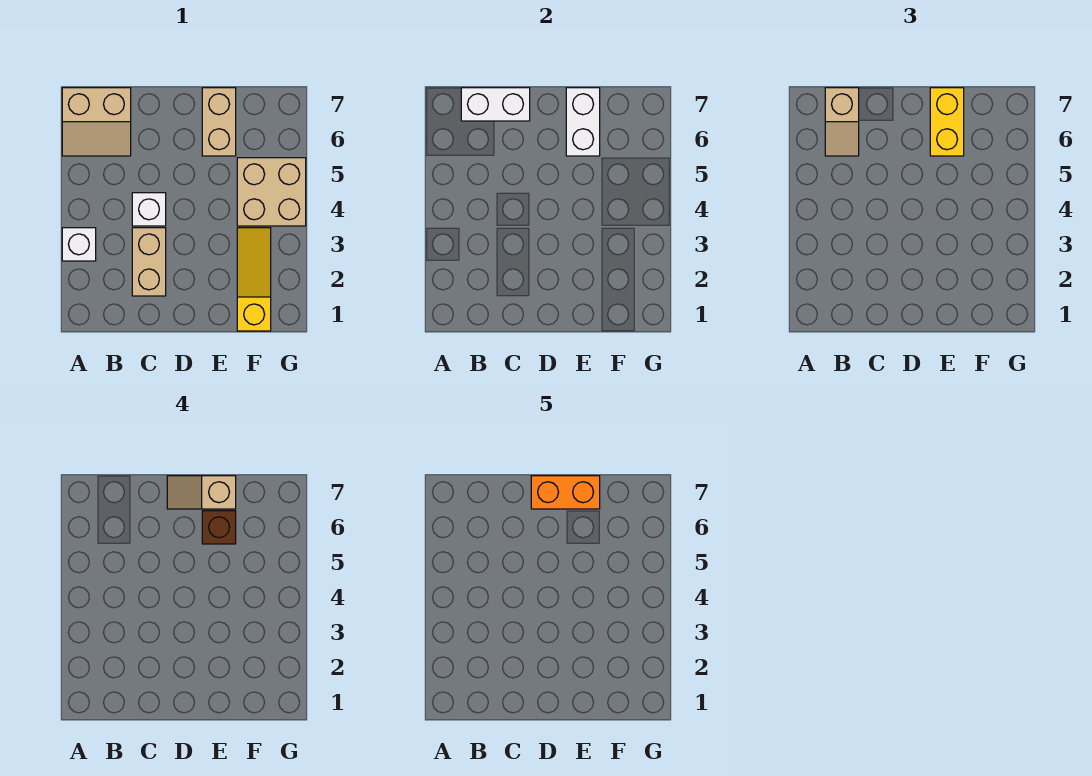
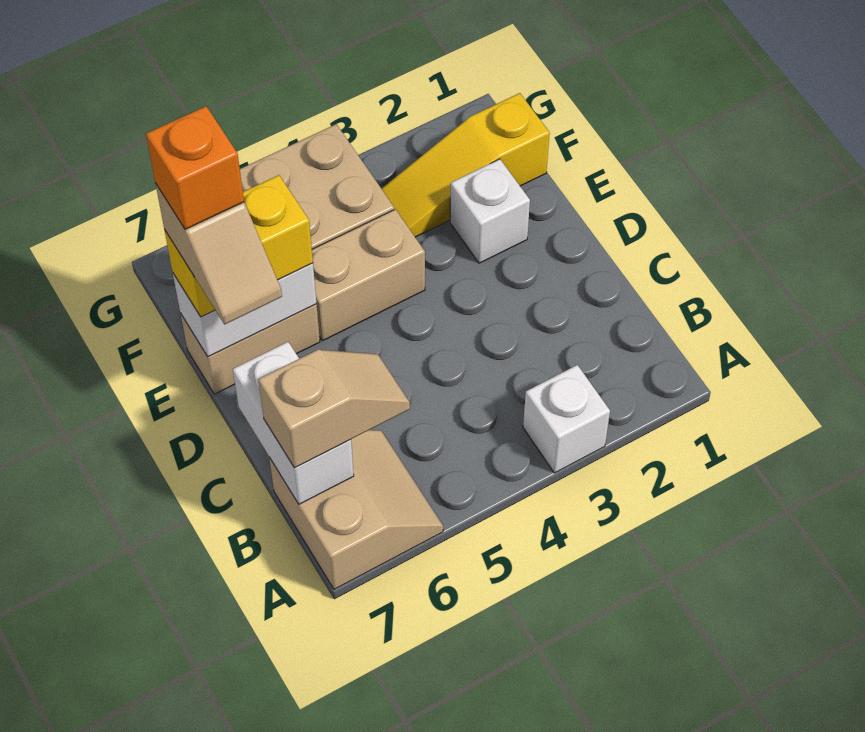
tan brick C2:C3 level 1 -> tan brick E4:E5 level 1
white brick C4 level 1 -> white brick E2 level 1
orange brick D7:E7 level 5 -> orange brick E7 level 5
brown brick E6 level 4 -> none

